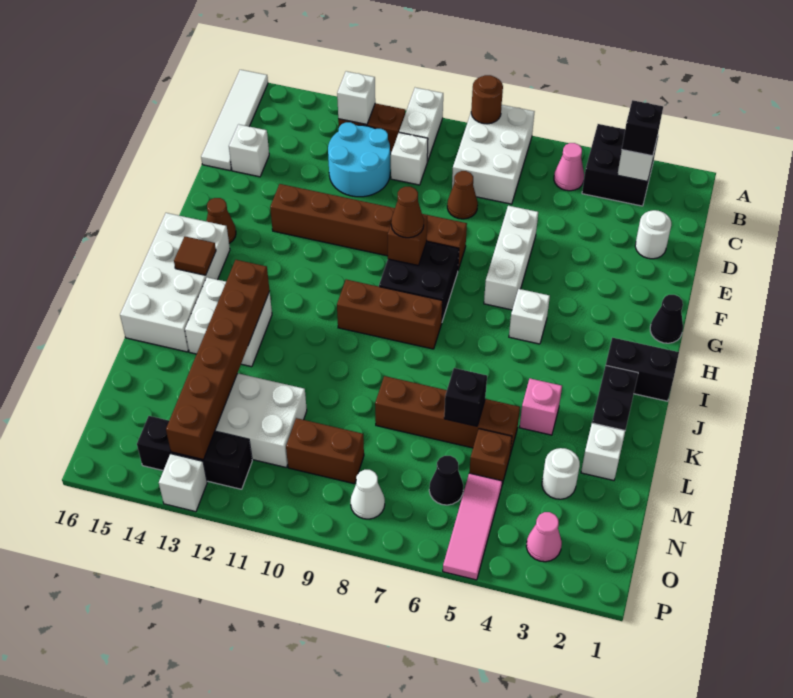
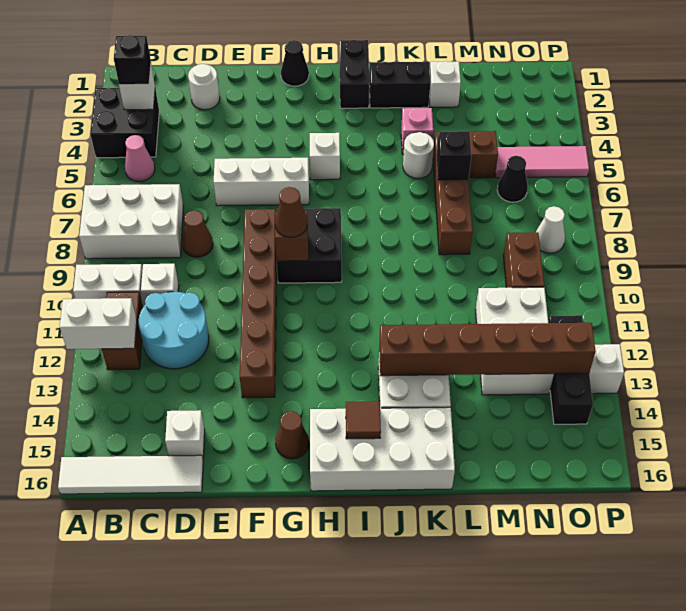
brown round brick A8 level 2 -> none
white brick B12 level 2 -> white brick A12:B12 level 2
brown brick I8:I10 level 1 -> none
white round brick M3 level 1 -> white round brick K5 level 1
pink cone O3 level 1 -> none

